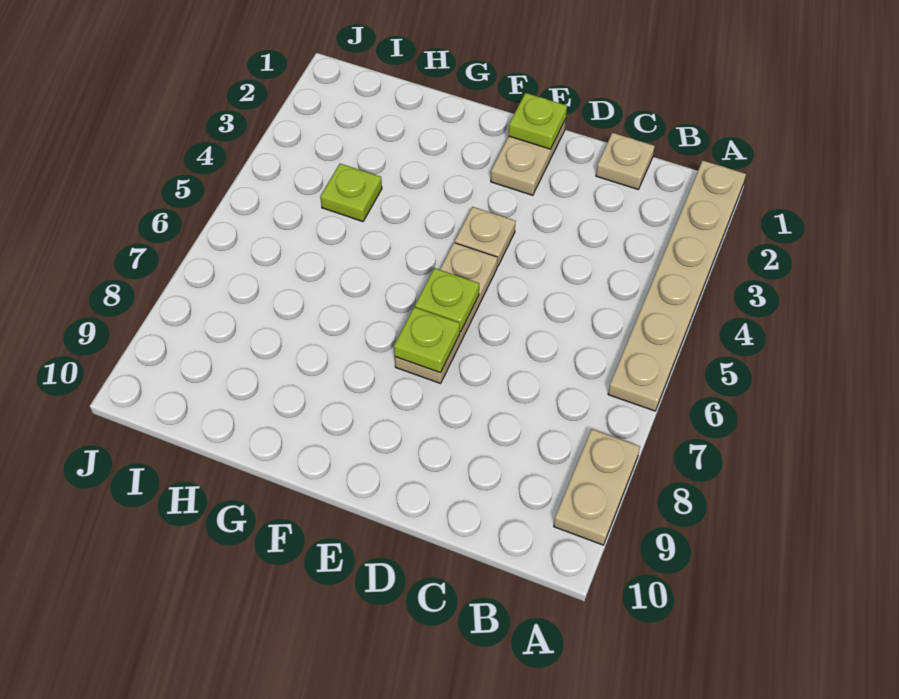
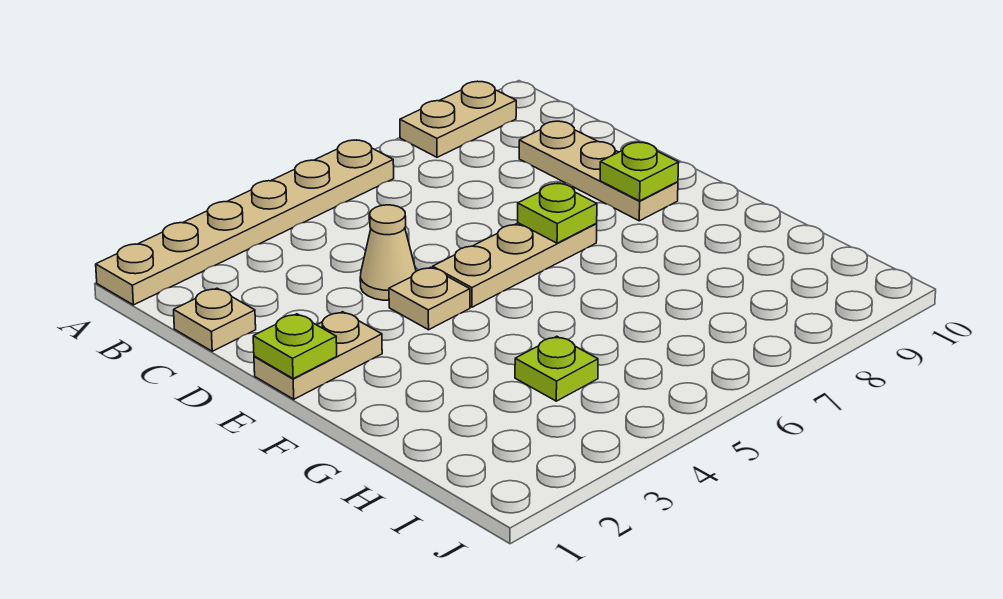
none -> tan plate C9:E9 level 1
none -> tan cone D4 level 1
lime plate E6 level 2 -> lime plate E9 level 2

